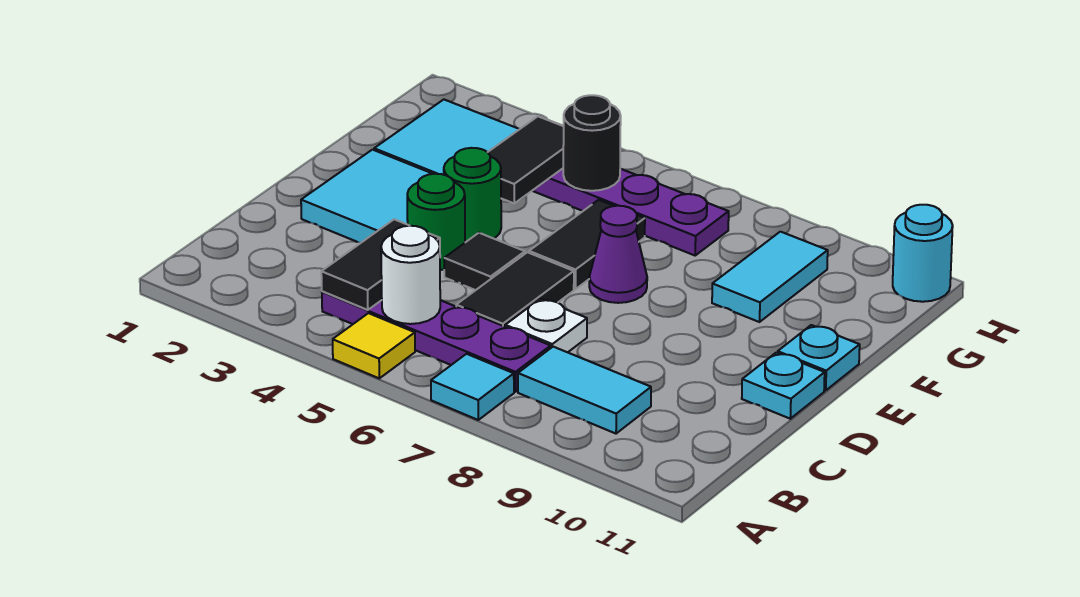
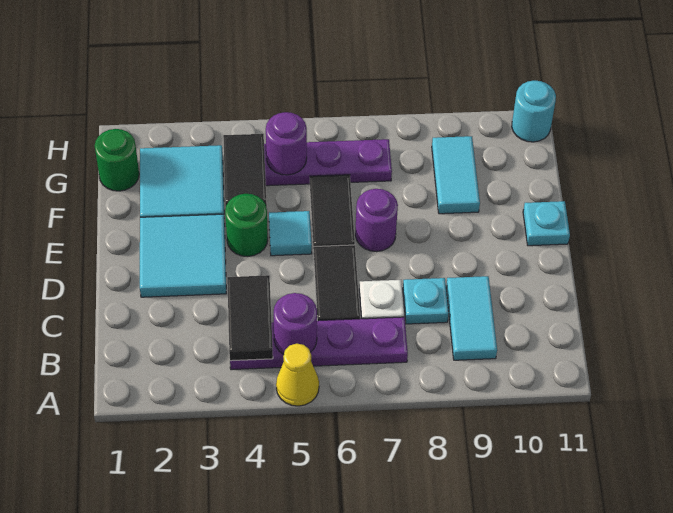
yellow tile A5 level 1 -> yellow cone A5 level 1
cyan tile A7 level 1 -> cyan tile E5 level 1
white round brick B5 level 2 -> purple round brick B5 level 2
cyan tile B8:B9 level 1 -> cyan tile B9:C9 level 1
green round brick D4 level 1 -> green round brick G1 level 1
black tile D5 level 1 -> none
cyan plate D11 level 1 -> cyan plate C8 level 1
purple cone E7 level 1 -> purple round brick E7 level 1
black round brick G5 level 2 -> purple round brick G5 level 2

